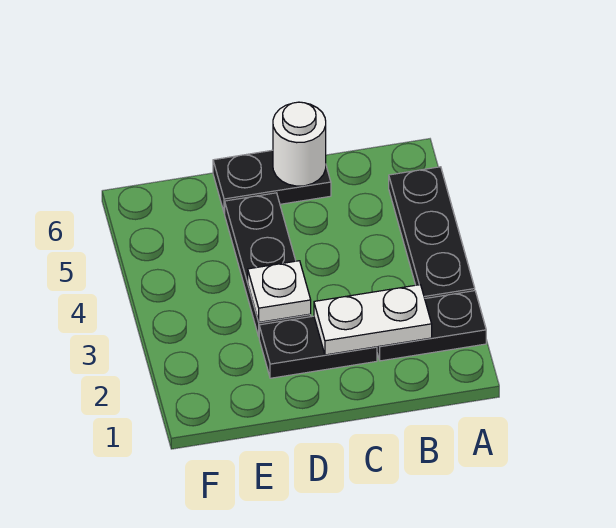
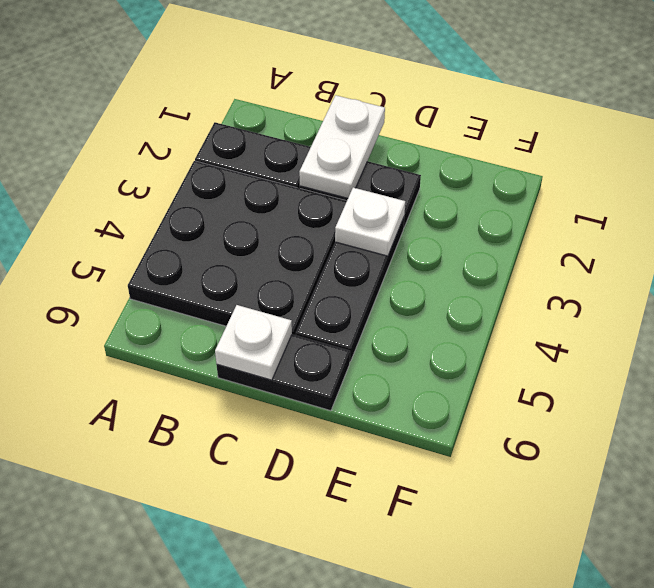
black plate A3:A5 level 1 -> black plate A3:C5 level 1
white plate B2:C2 level 2 -> white plate C1:C2 level 2
white round brick C6 level 2 -> white plate C6 level 2

